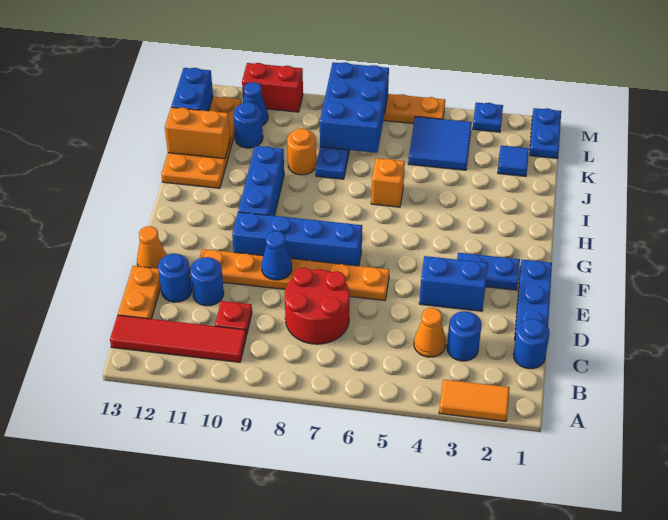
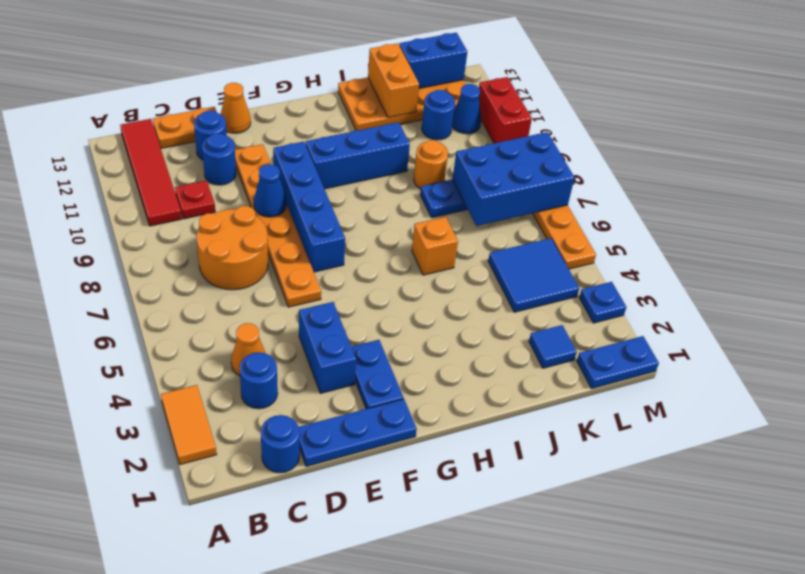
red round brick C7:D8 level 1 -> orange round brick C7:D8 level 1

